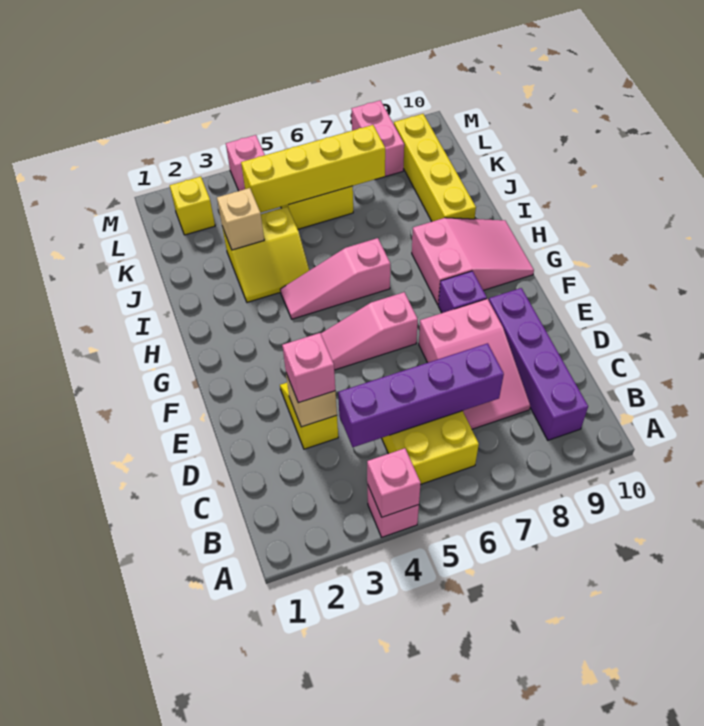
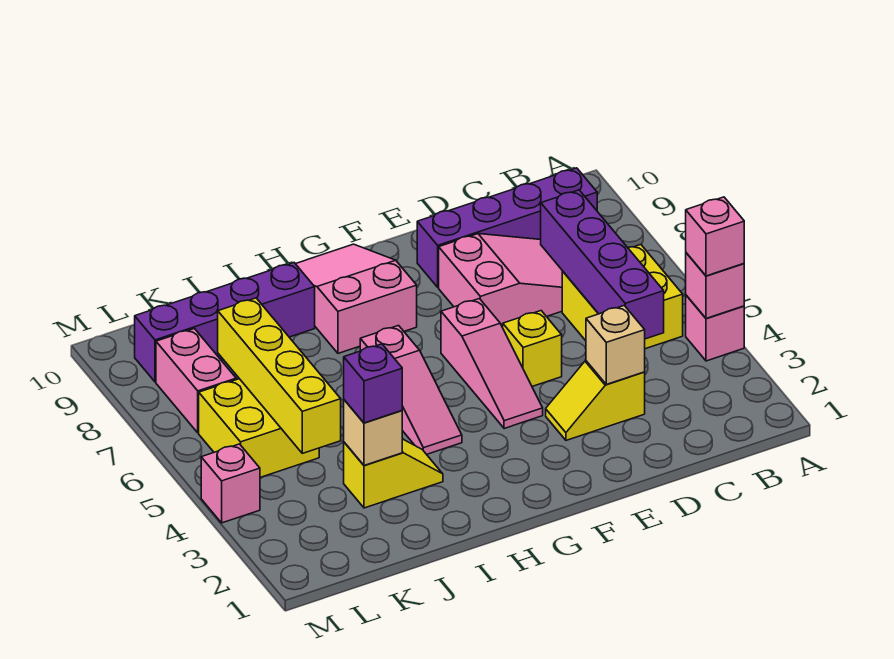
pink brick D3 level 3 -> pink brick A4 level 3
purple brick F8 level 1 -> purple brick J3 level 3
yellow slope I3:J4 level 1 top J -> yellow slope I3:J3 level 1 top J
yellow brick I9:L9 level 1 -> purple brick I9:L9 level 1
yellow brick L2 level 1 -> yellow brick E5 level 1
pink brick L8:M8 level 1 -> pink brick L7:L8 level 1

